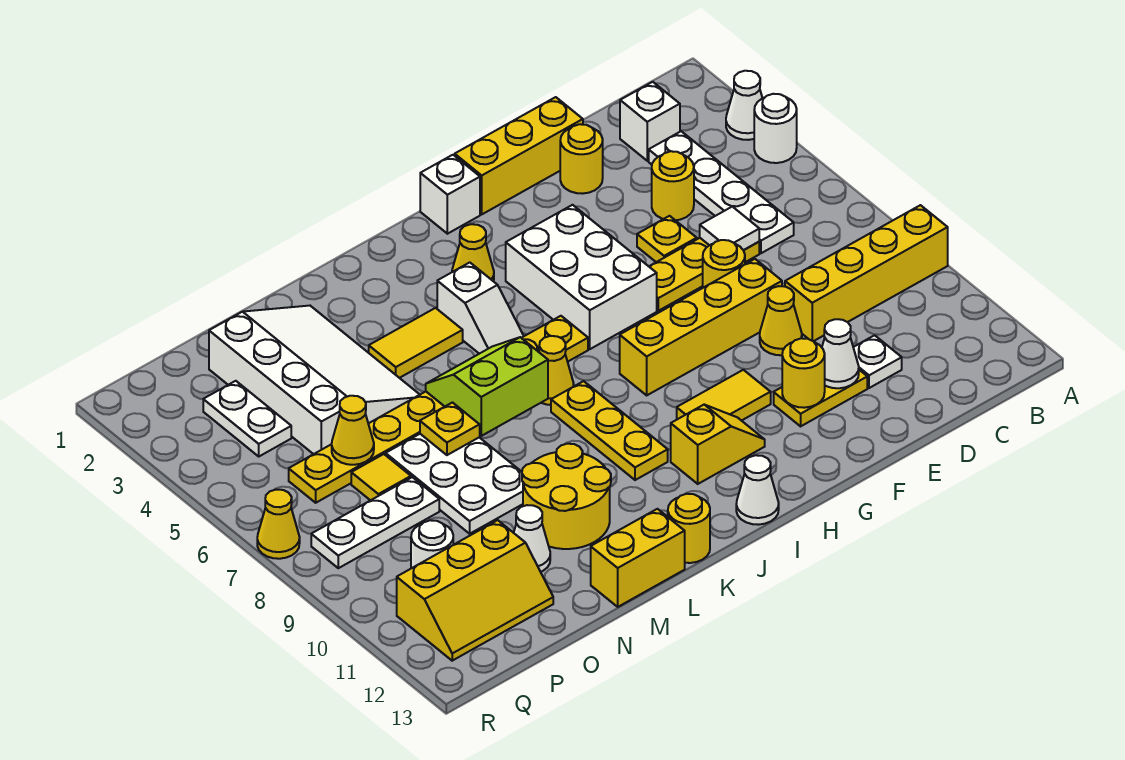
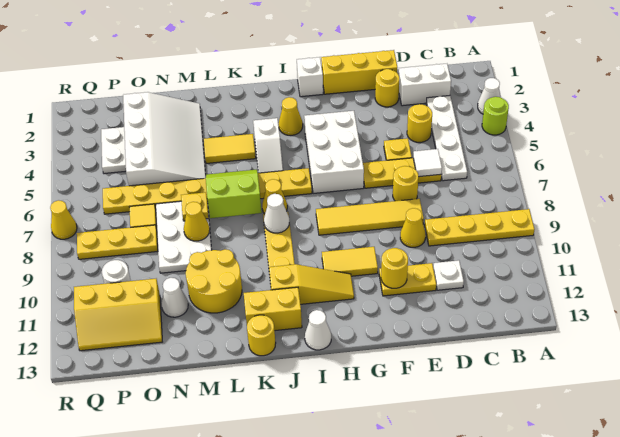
white round brick A4 level 1 -> lime round brick A4 level 1
yellow brick A9:D9 level 1 -> yellow plate A9:D9 level 1
white brick C2 level 1 -> white brick C2:D2 level 1
yellow brick E8:H8 level 1 -> yellow tile E8:H8 level 1
white cone E11 level 2 -> white cone J8 level 2
yellow slope H11:I11 level 1 top I -> yellow slope H11:J11 level 1 top J
yellow brick L13:M13 level 1 -> yellow brick J12:K12 level 1
yellow cone O6 level 2 -> yellow cone M8 level 2
white plate O8:Q8 level 1 -> yellow plate O8:Q8 level 1

